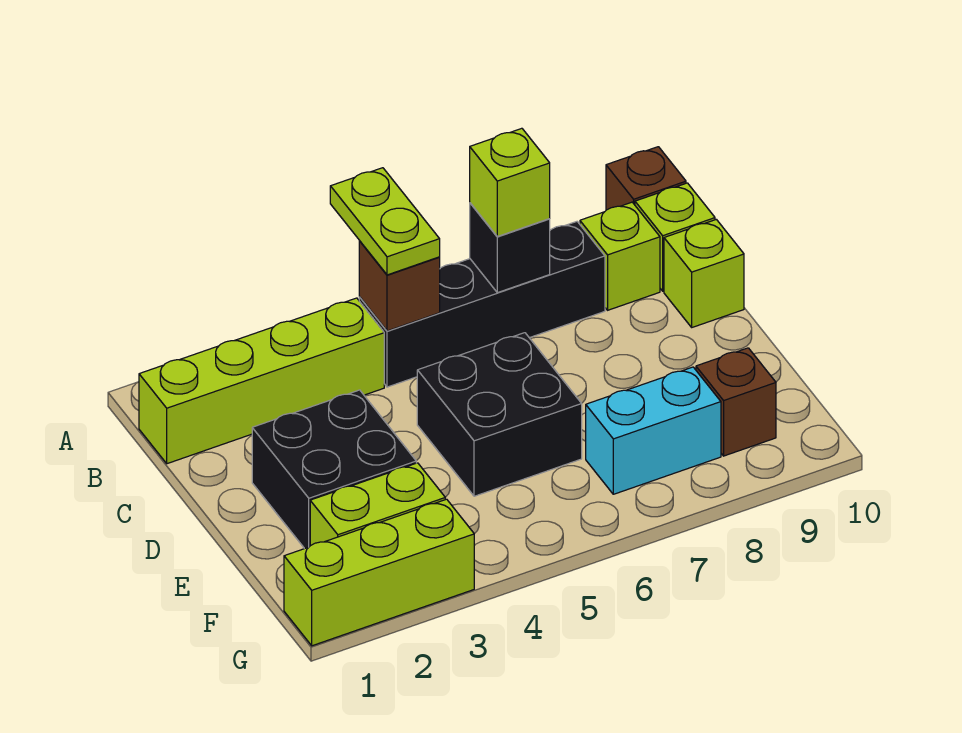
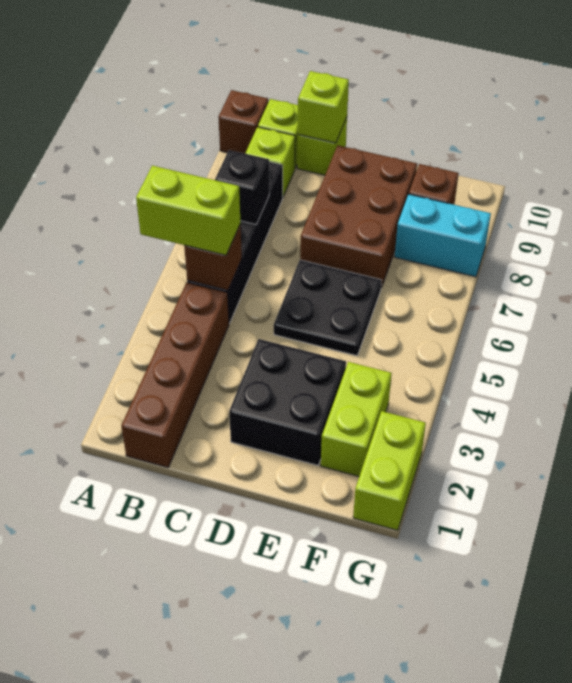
lime plate A5:B5 level 3 -> lime brick A5:B5 level 3
lime brick B1:B4 level 1 -> brown brick B1:B4 level 1
lime brick B7 level 3 -> lime brick C10 level 2
black brick D5:E6 level 1 -> black plate D5:E6 level 1
none -> brown brick D7:E9 level 1
cyan brick F7:F8 level 1 -> cyan brick F8:G8 level 1
lime brick G1:G3 level 1 -> lime brick G1:G2 level 1

